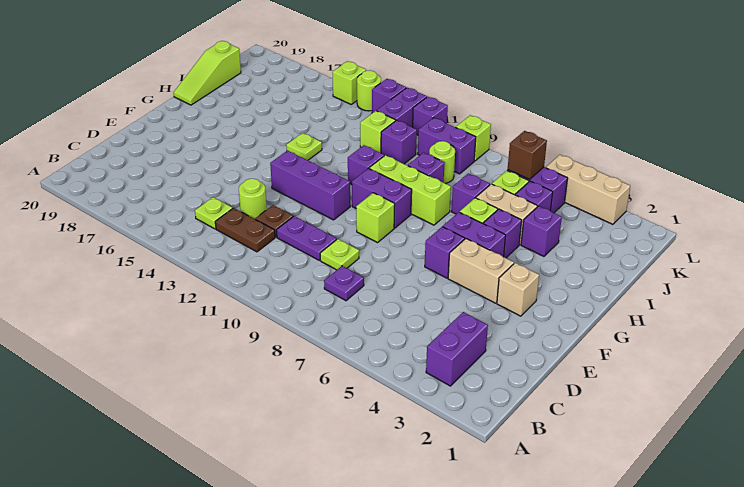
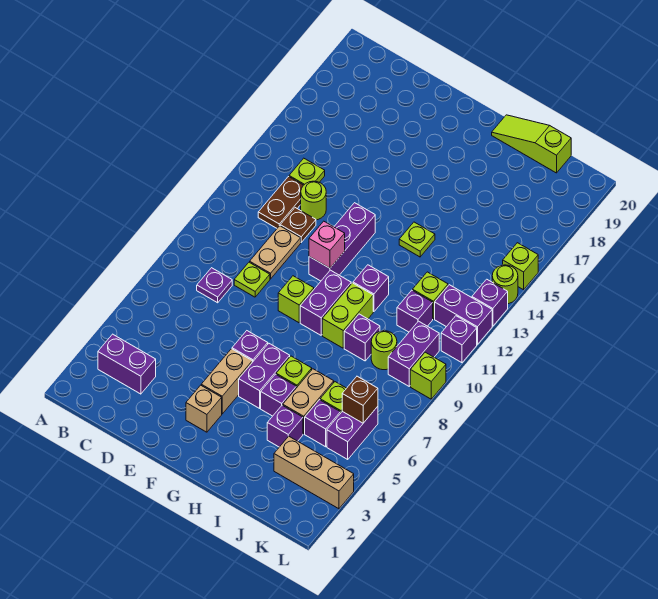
purple plate D10:D11 level 1 -> tan plate D10:D11 level 1
none -> pink brick F11 level 2
lime brick H8:H10 level 1 -> lime brick H9:H10 level 1
purple brick I7 level 1 -> none
tan brick L3:L5 level 1 -> tan brick J3:L3 level 1

